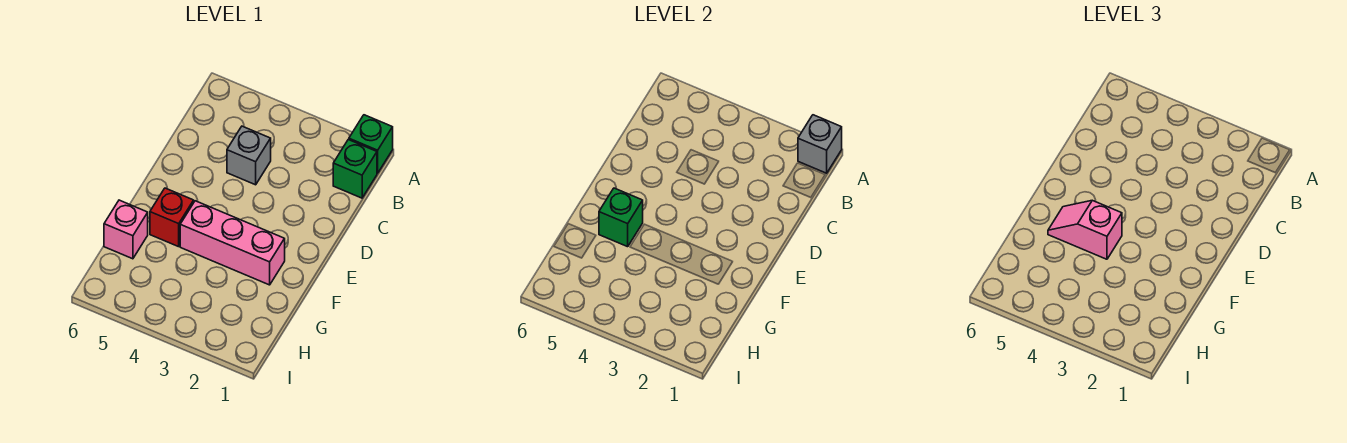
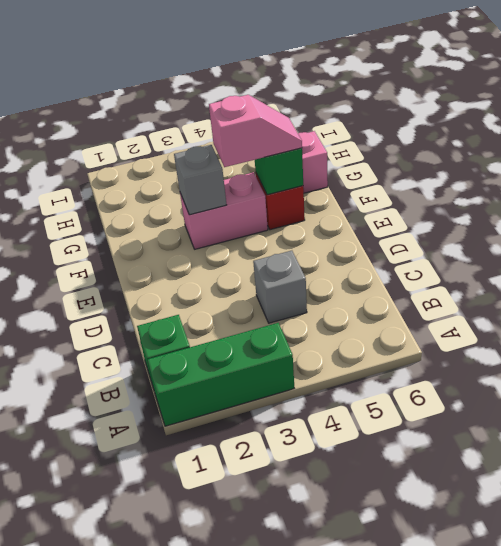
green brick A1 level 1 -> green brick A1:A3 level 1
grey brick A1 level 2 -> grey brick F3 level 2
pink brick F2:F4 level 1 -> pink brick F3:F4 level 1

